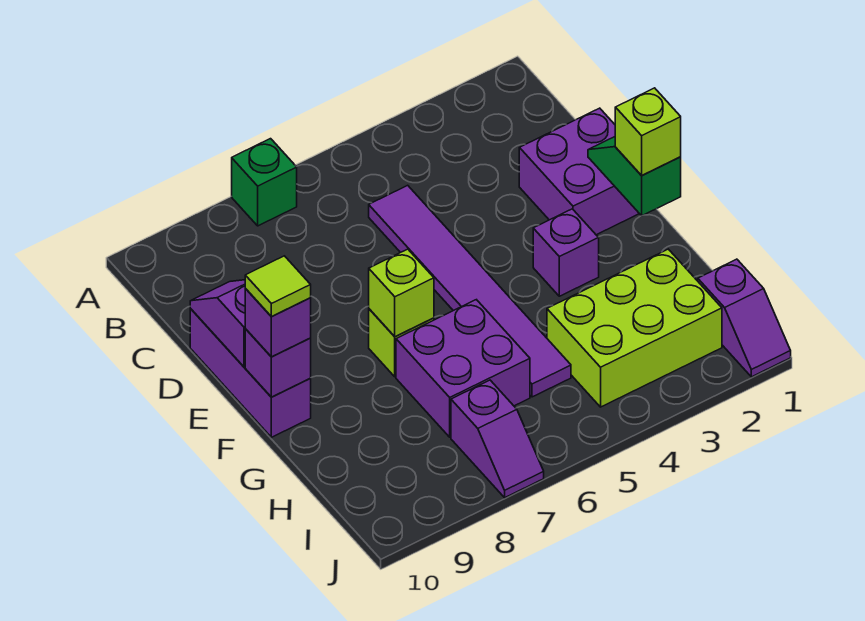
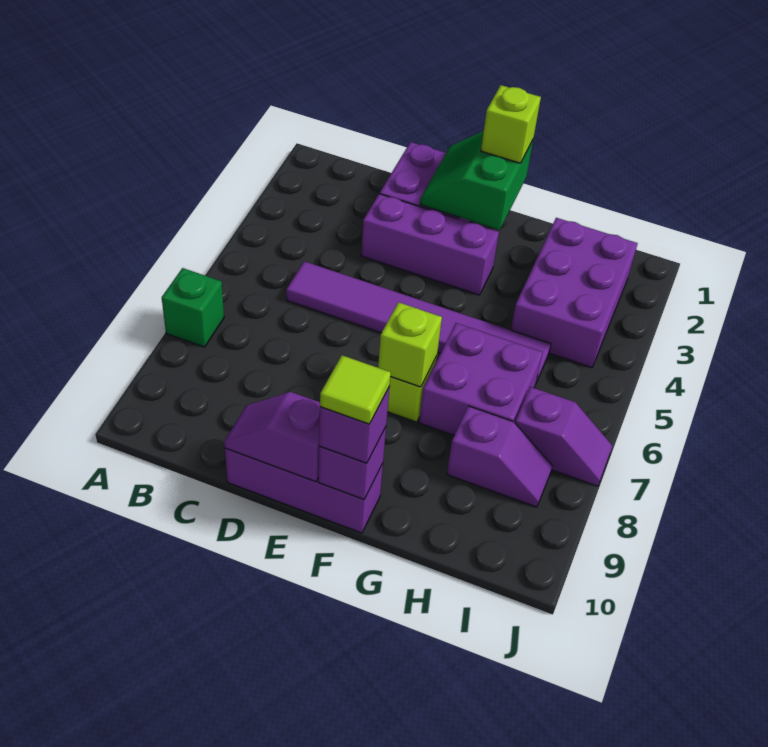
green slope E1:F1 level 2 top F -> green slope E1:F2 level 2 top F
purple brick F3 level 1 -> purple brick D3:F3 level 1
lime brick H2:I4 level 1 -> purple brick H2:I4 level 1
purple slope I1:J1 level 1 top I -> purple slope H8:I8 level 1 top H

